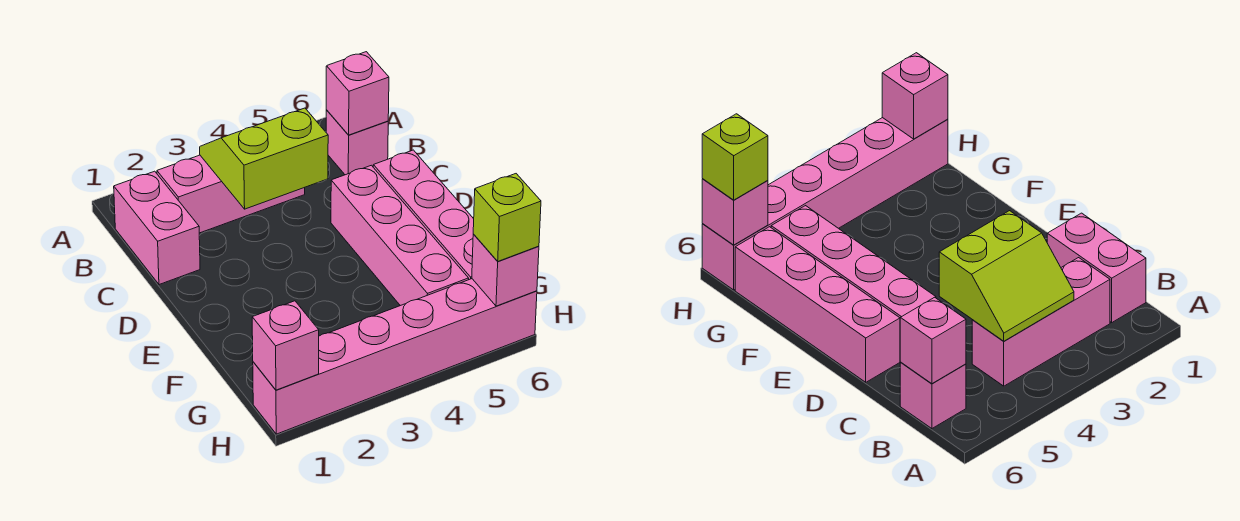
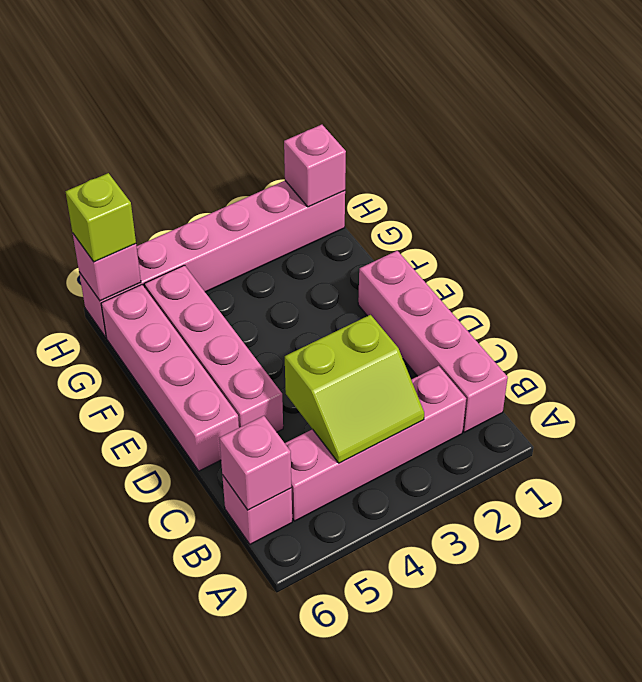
pink brick B1:C1 level 1 -> pink brick B1:E1 level 1
pink brick B2:B4 level 1 -> pink brick B2:B5 level 1

